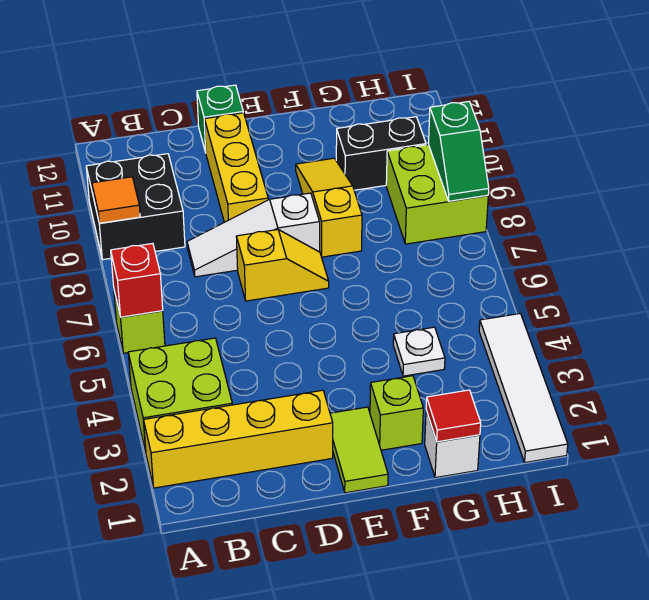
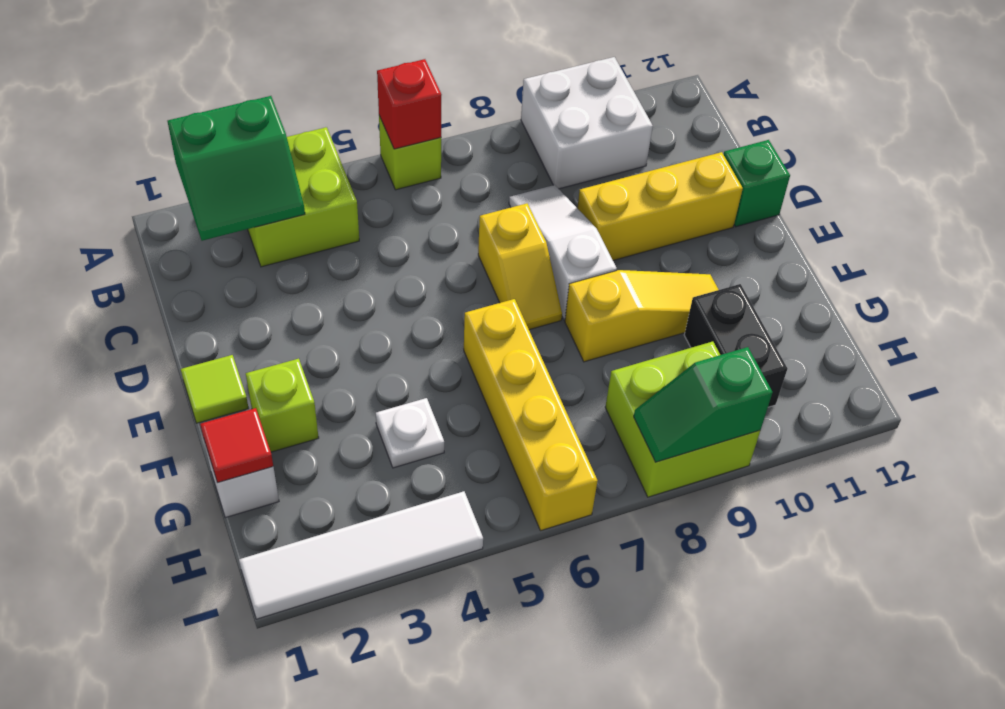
yellow brick A2:D2 level 1 -> yellow brick F6:I6 level 1
none -> green slope A2:B3 level 2 top A
black brick A9:B10 level 1 -> white brick A9:B10 level 1
orange tile A9 level 2 -> none
lime tile E1:E2 level 1 -> lime tile E1 level 1

